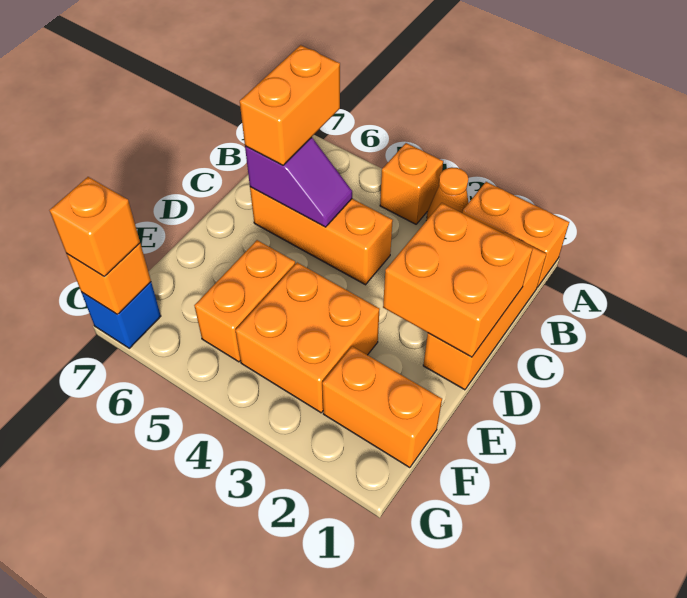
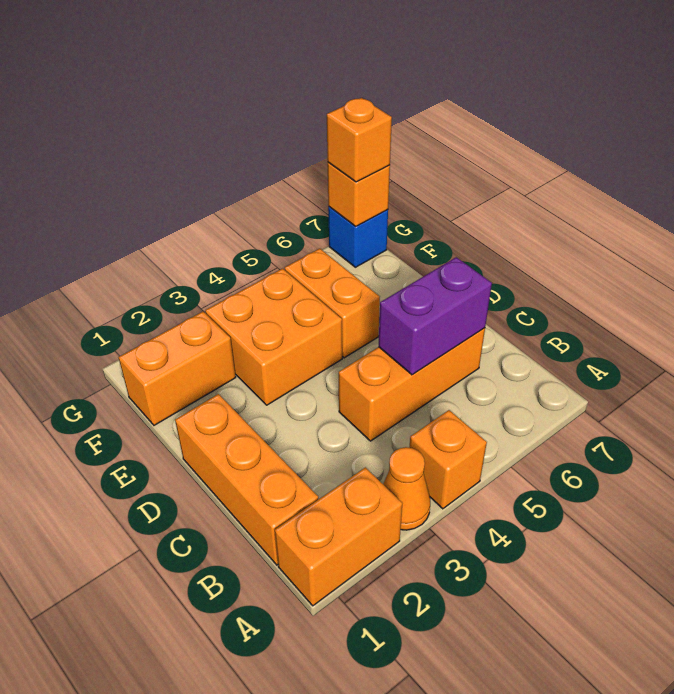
orange brick B6:C6 level 3 -> none
orange brick C1:D2 level 2 -> none
purple slope C5:C6 level 2 top 6 -> purple brick C5:C6 level 2

